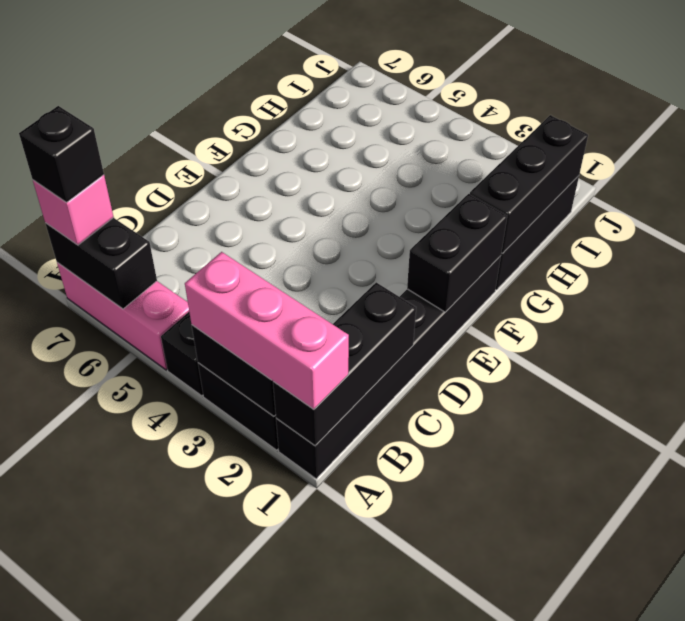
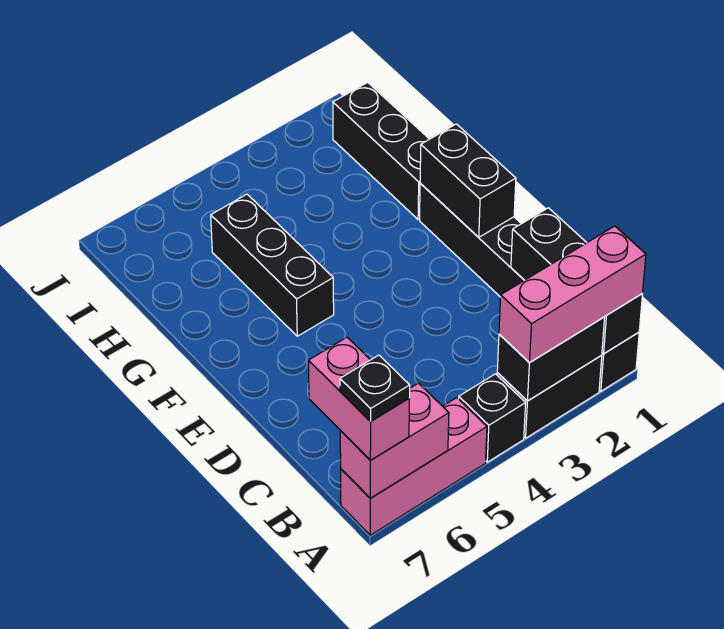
black brick A6:A7 level 2 -> pink brick A6:A7 level 2
pink brick A7 level 3 -> pink brick A7:B7 level 3
black brick A7 level 4 -> black plate A7 level 4
black brick G1:I1 level 2 -> black brick F5:H5 level 1

